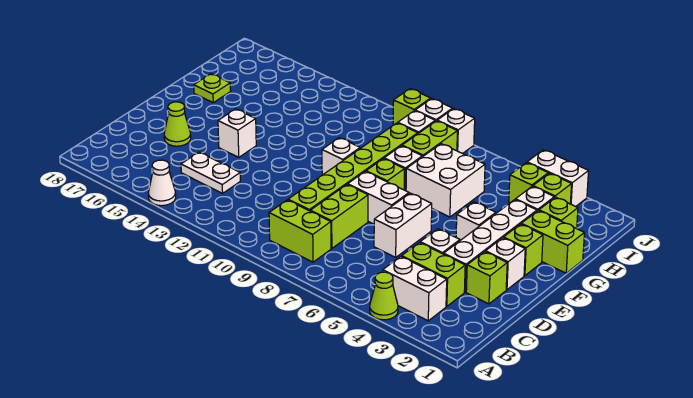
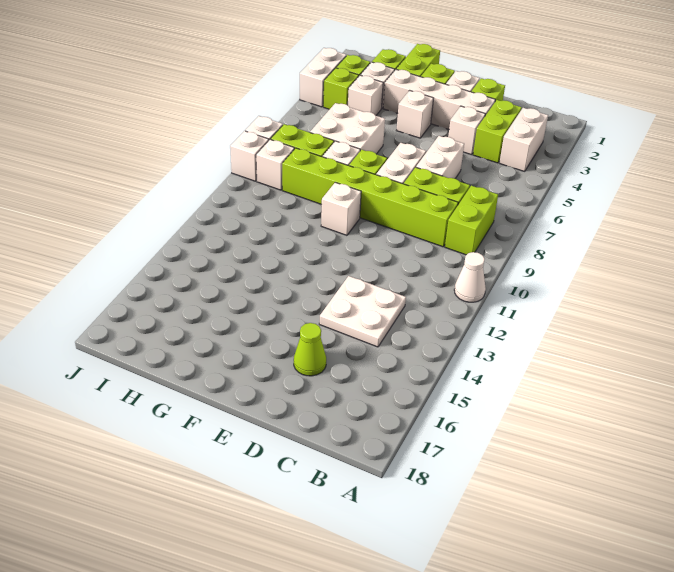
lime cone A4 level 1 -> none
white cone A14 level 1 -> white cone A11 level 1
white plate C13:C14 level 1 -> white plate C13:D14 level 1
white brick D6:E6 level 1 -> white brick D6:D7 level 1
white brick E14 level 1 -> white brick H4 level 1
lime plate G17 level 1 -> none
lime brick J10 level 1 -> none

